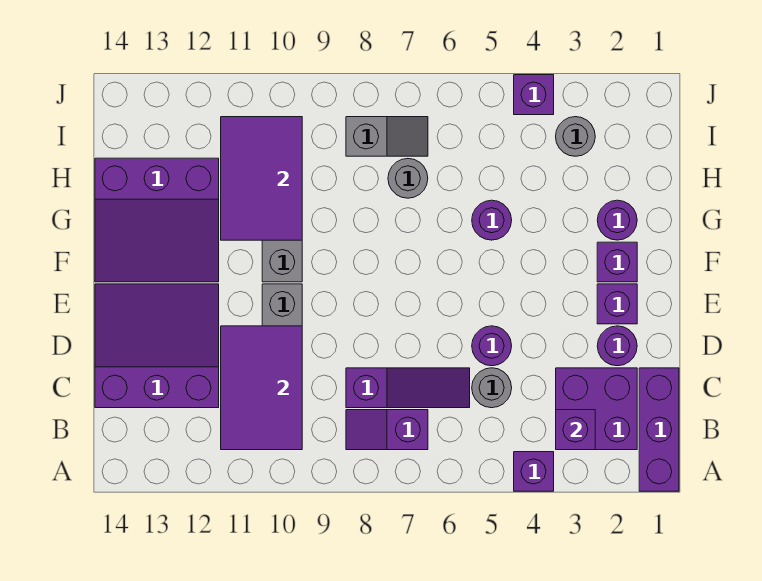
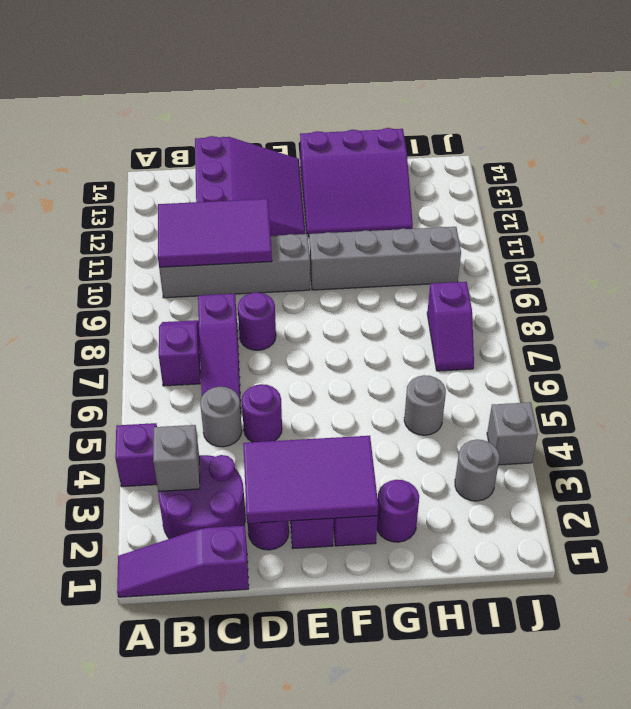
purple brick A1:C1 level 1 -> purple slope A1:C1 level 1 top C
purple brick B2:C3 level 1 -> purple round brick B2:C3 level 1
purple brick B3 level 2 -> grey brick B3 level 2
purple slope F12:H14 level 1 top H -> purple slope F12:H14 level 1 top 14
purple round brick G5 level 1 -> purple round brick D8 level 1
purple tile G10:I11 level 2 -> purple tile D2:F3 level 2
grey round brick H7 level 1 -> grey round brick H5 level 1
grey slope I7:I8 level 1 top 8 -> purple slope I7:I8 level 1 top 8
purple brick J4 level 1 -> grey brick J4 level 1

